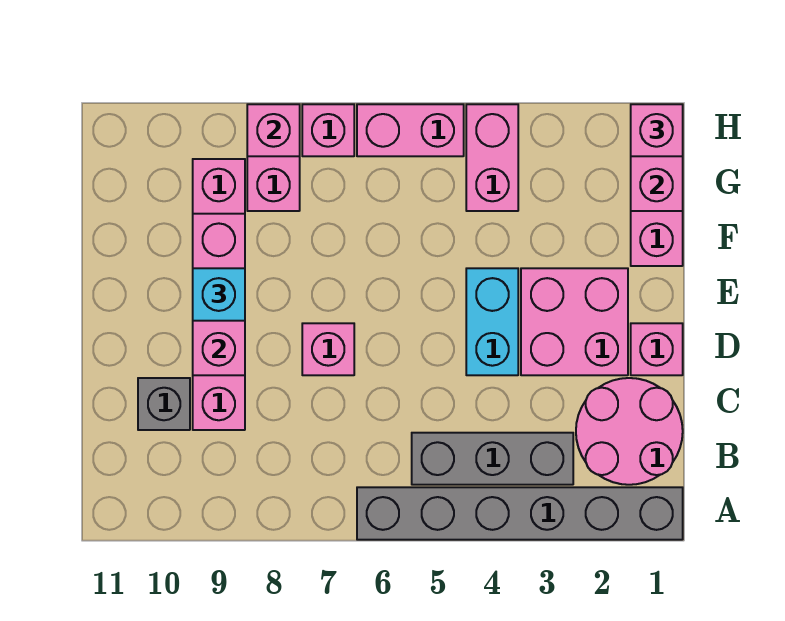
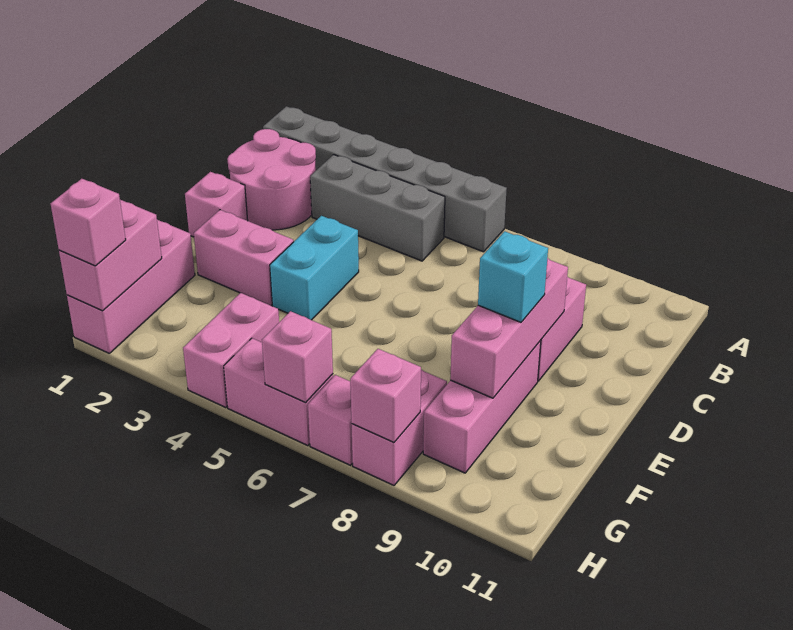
grey brick C10 level 1 -> none
pink brick D2:E3 level 1 -> pink brick E2:E3 level 1
pink brick D7 level 1 -> pink brick H6 level 2

